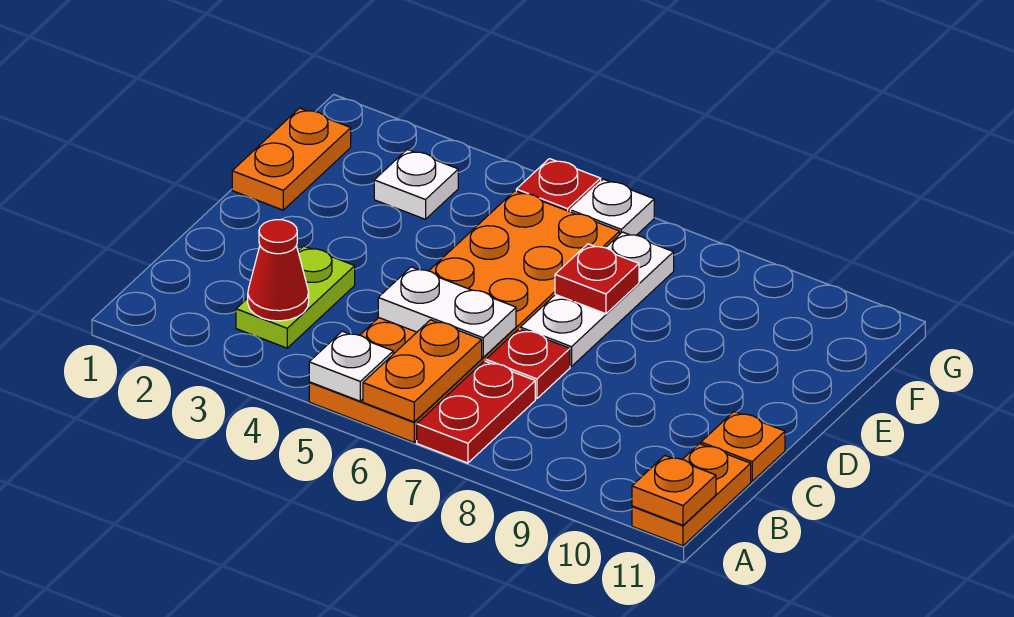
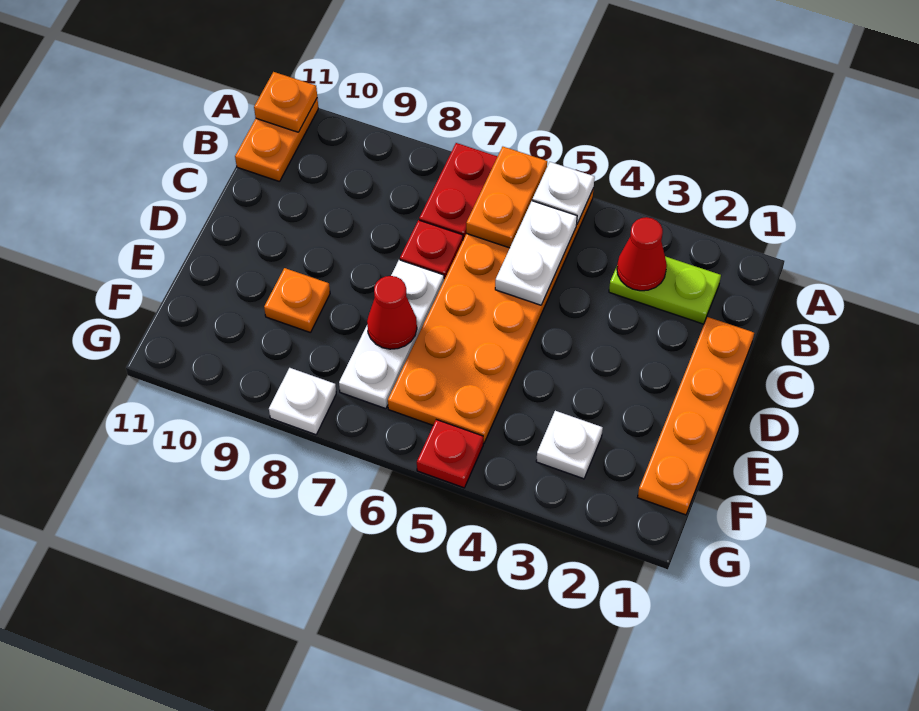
lime plate B3:C3 level 1 -> lime plate B2:B3 level 1
white plate C5:C6 level 2 -> white plate B5:C5 level 2
orange plate C11 level 1 -> orange plate E9 level 1
orange plate E1:F1 level 1 -> orange plate C1:F1 level 1
red plate E7 level 2 -> red cone E7 level 2
white plate G6 level 1 -> white plate G8 level 1

